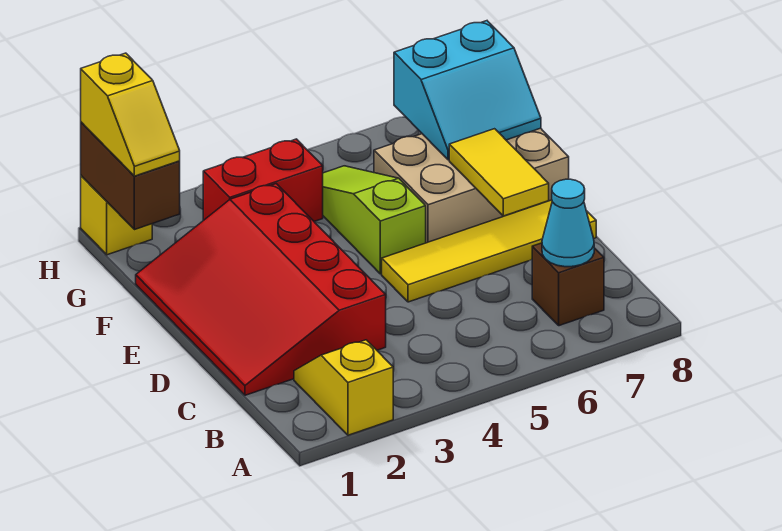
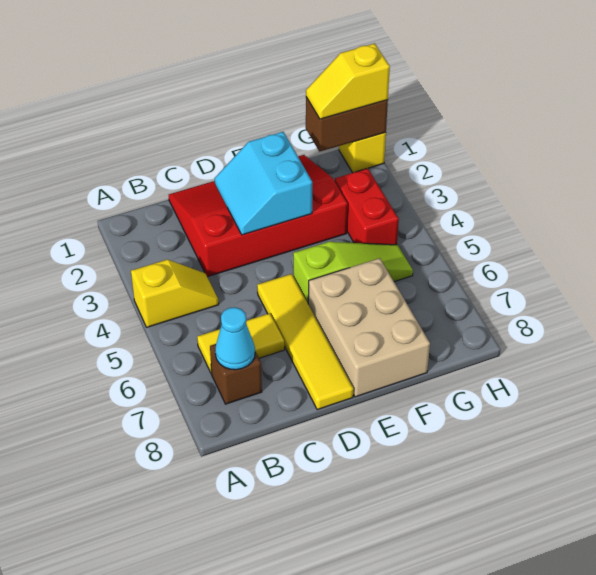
yellow slope A2:B2 level 1 top A -> yellow slope A4:B4 level 1 top A
yellow tile D7:E7 level 2 -> yellow tile B6:C6 level 1
cyan slope F7:G8 level 2 top G -> cyan slope D2:E3 level 2 top E

